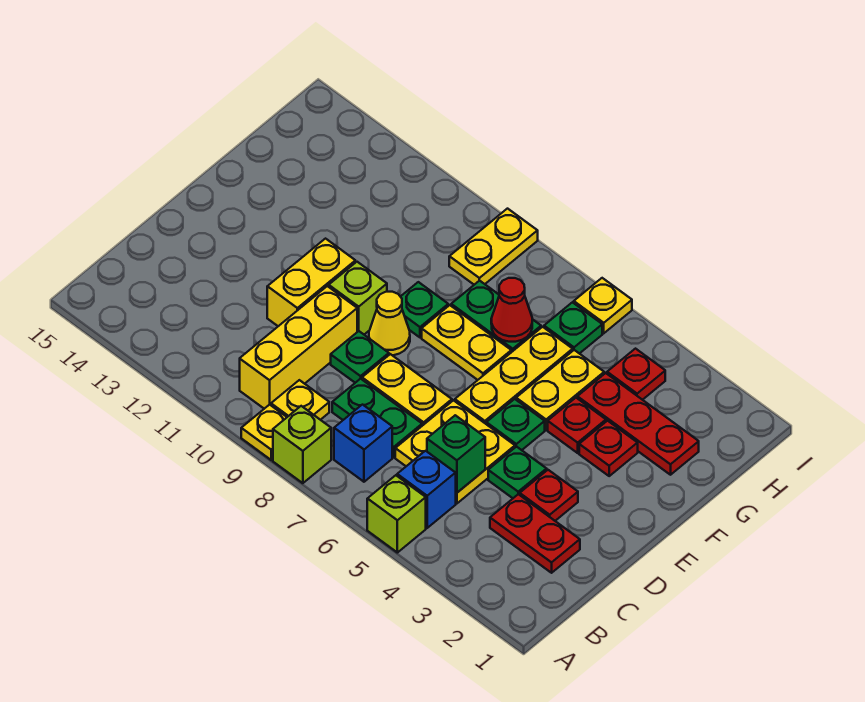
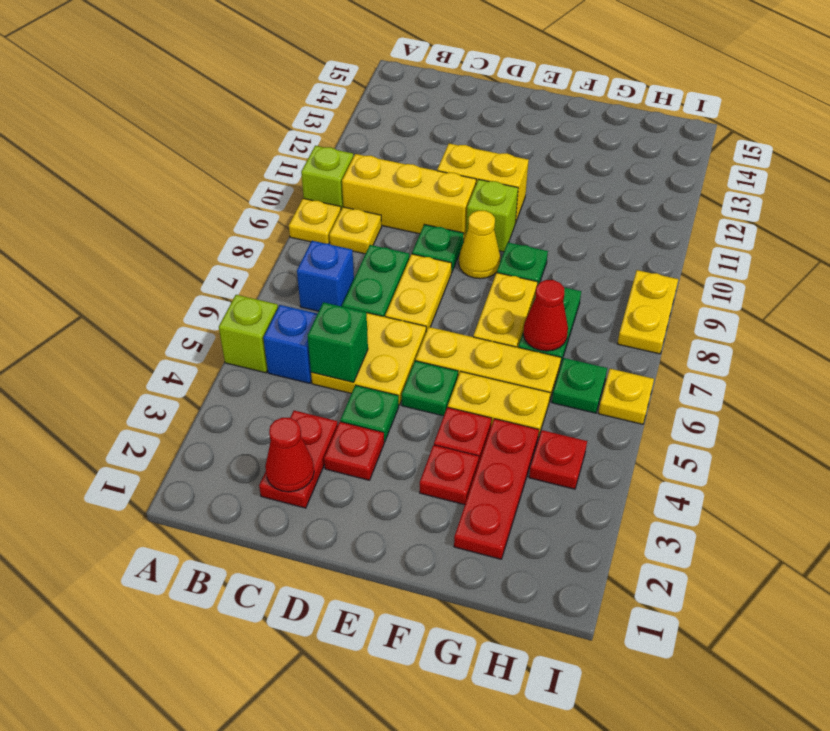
lime brick A8 level 1 -> lime brick A10 level 1
none -> red cone C2 level 2
yellow plate H9:I9 level 1 -> yellow plate I8:I9 level 1

